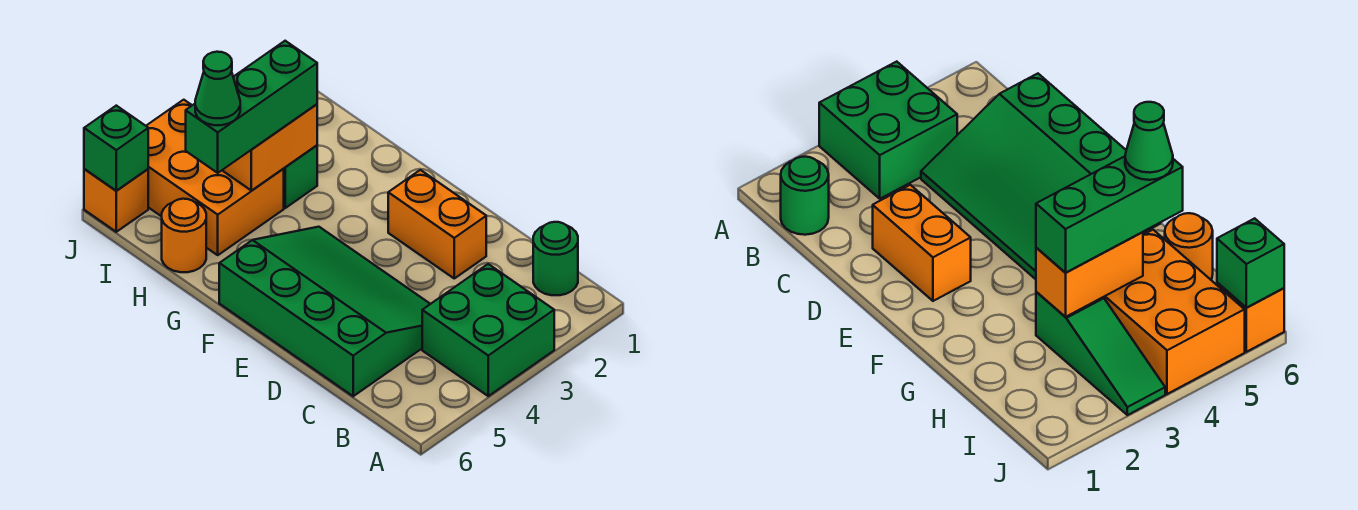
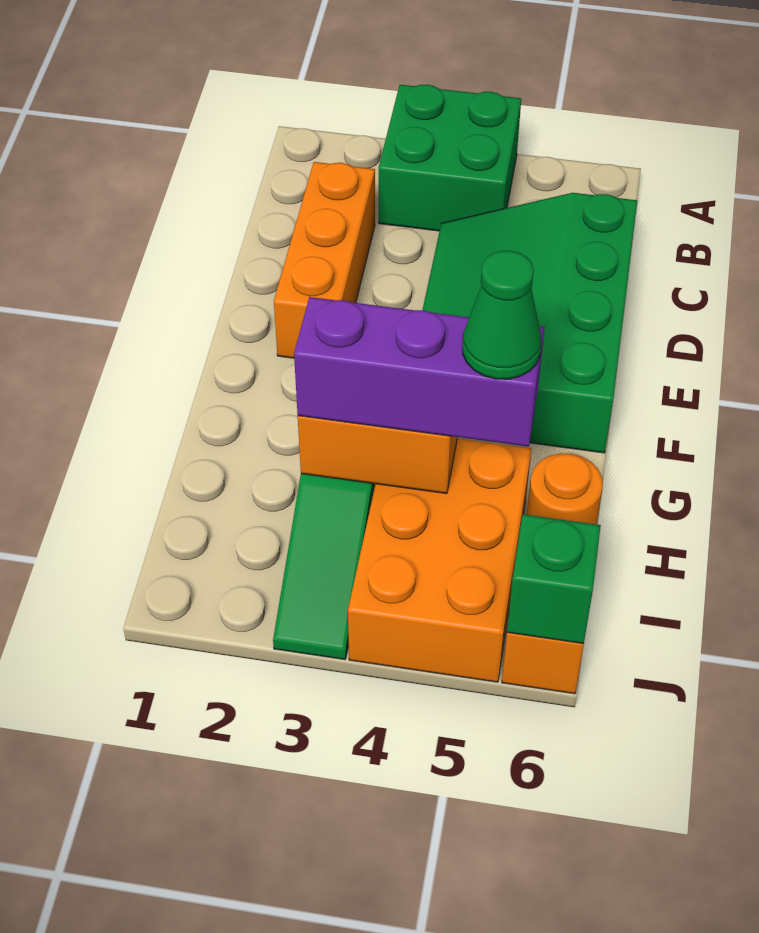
green round brick B1 level 1 -> none
orange brick D2:E2 level 1 -> orange brick C2:E2 level 1
green brick H3:H5 level 3 -> purple brick H3:H5 level 3

